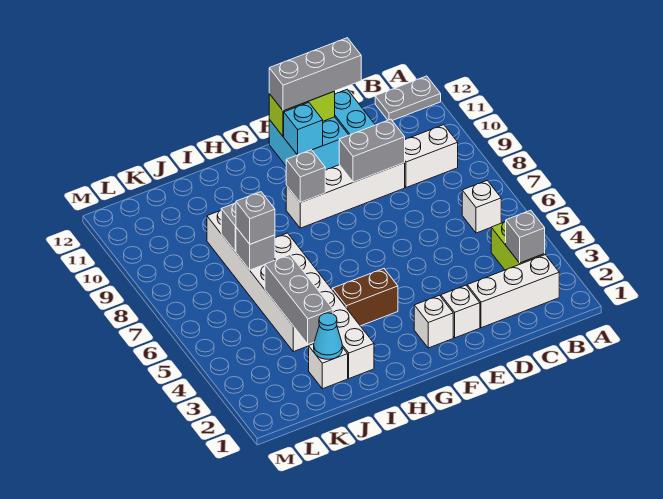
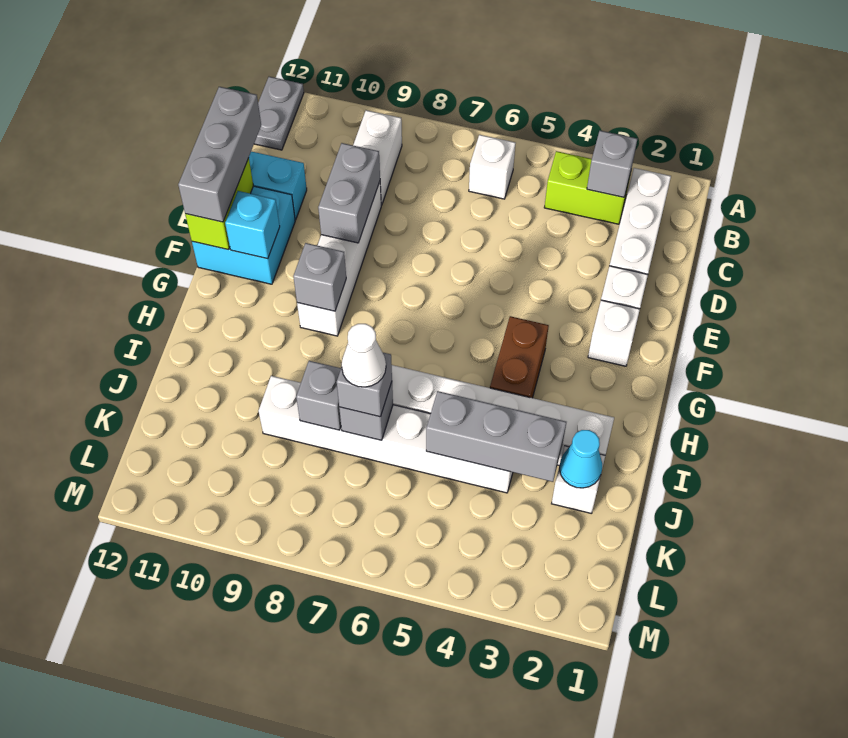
none -> white cone J7 level 4

